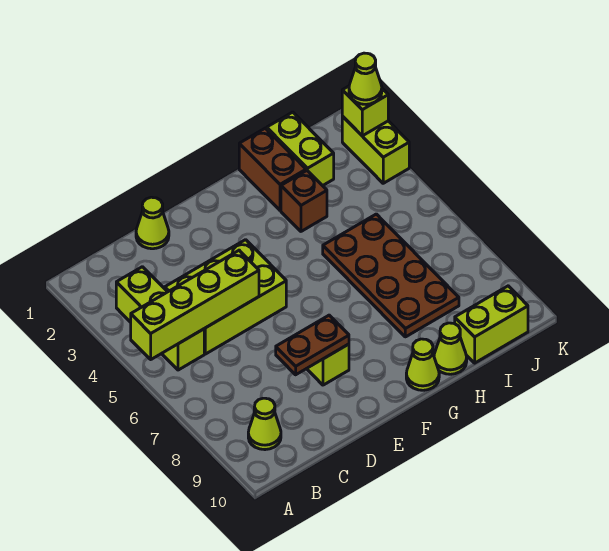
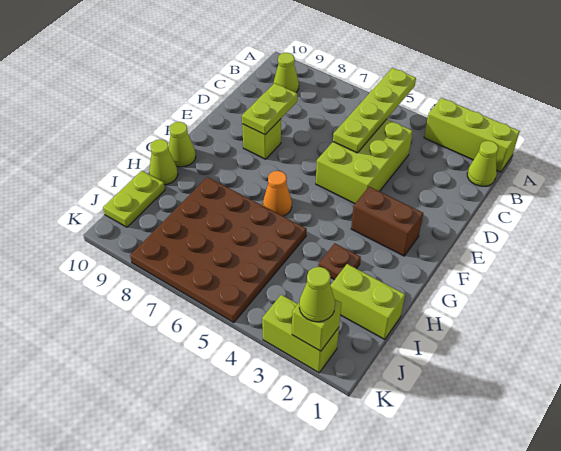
lime brick A5:D5 level 2 -> lime plate A5:D5 level 2
lime brick B3:B5 level 1 -> lime brick A1:A3 level 1
lime cone D1 level 1 -> lime cone B1 level 1
brown plate D8:E8 level 2 -> lime plate D8:E8 level 2
none -> orange cone G6 level 1
brown brick H1:H2 level 1 -> brown brick F2:F3 level 1
brown brick H3 level 1 -> brown plate H3 level 1
brown plate H5:I8 level 1 -> brown plate H5:K8 level 1
lime brick I10:J10 level 1 -> lime plate I10:J10 level 1

